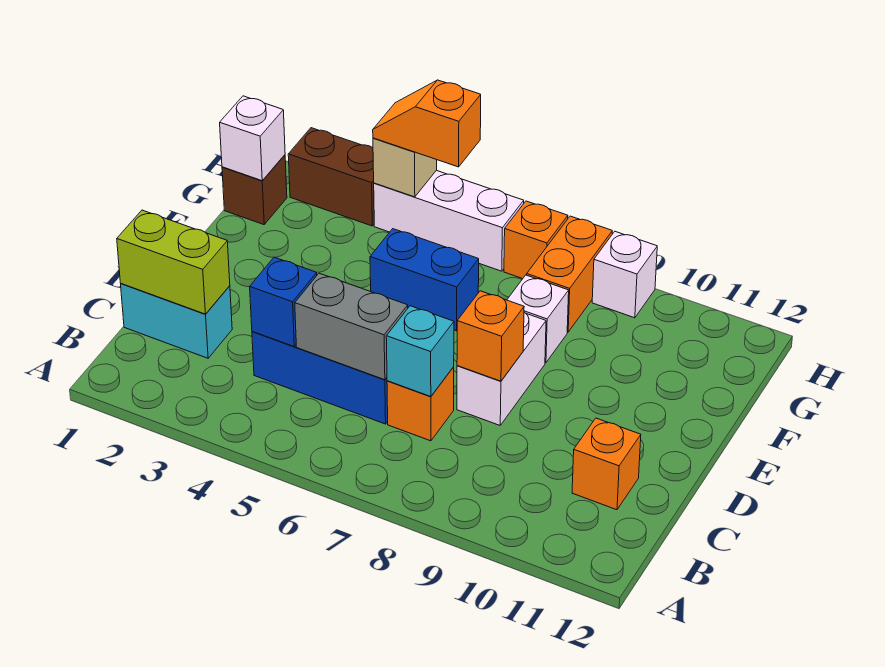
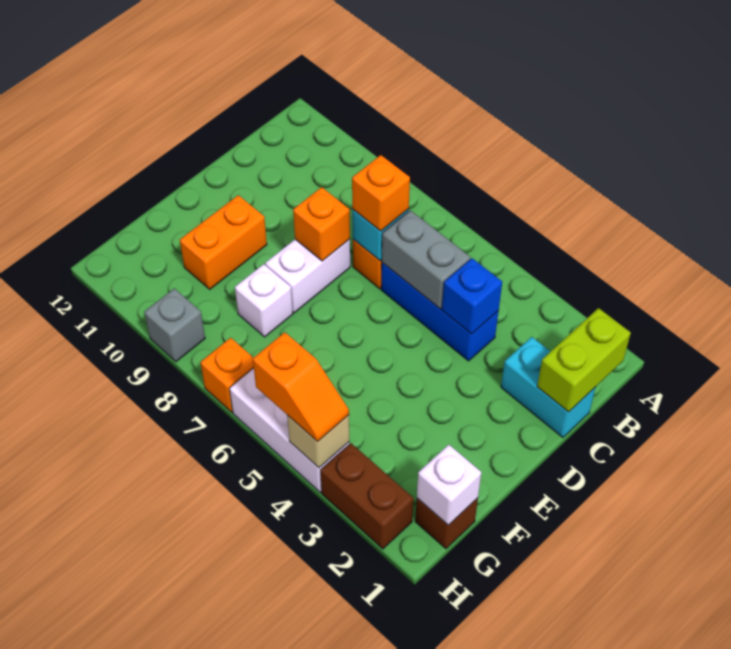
lime brick C1:C2 level 2 -> lime brick B1:C1 level 2
orange brick C11 level 1 -> orange brick C7 level 3
blue brick F5:F6 level 1 -> none
orange brick G8:H8 level 1 -> orange brick E10:F10 level 1
white brick H9 level 1 -> grey brick H9 level 1

